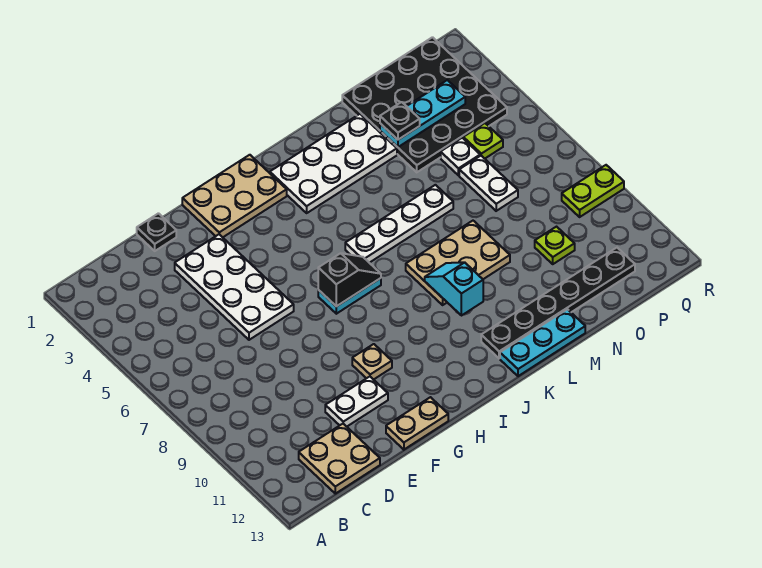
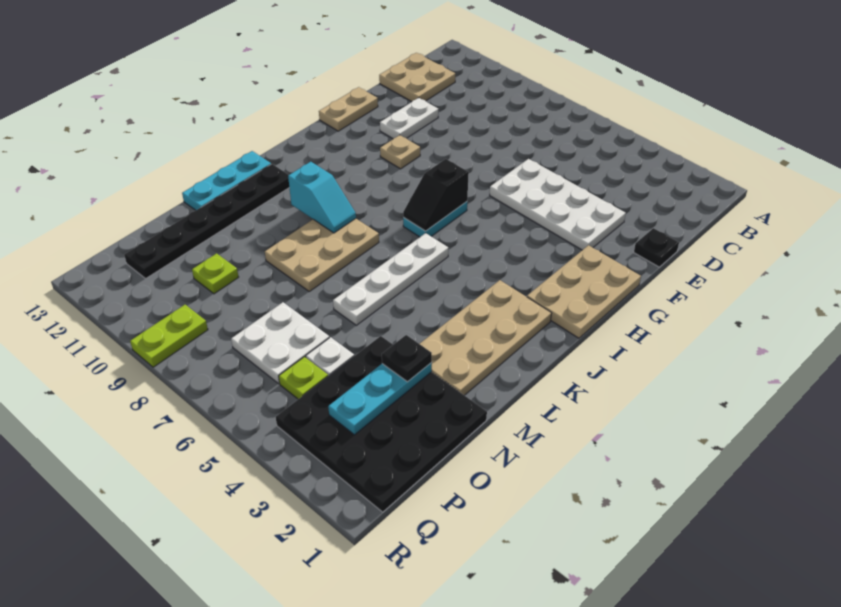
white plate J2:M3 level 1 -> tan plate J2:M3 level 1
white plate O6:O7 level 1 -> white plate O6:P7 level 1

